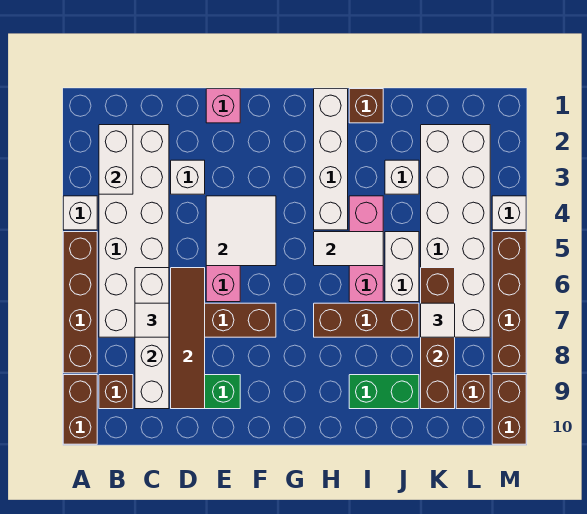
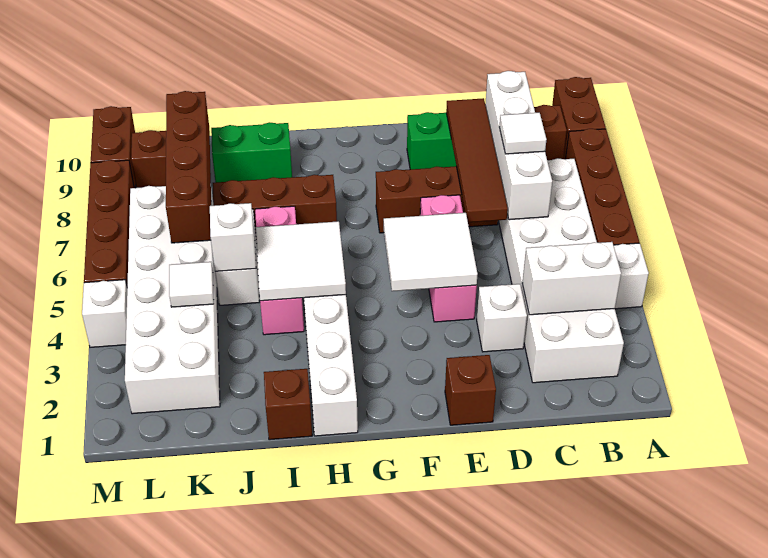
white brick B2:B3 level 2 -> white brick B3:C3 level 2
pink brick E1 level 1 -> brown brick E1 level 1
white tile H5:I5 level 2 -> white tile H4:I5 level 2
white brick J3 level 1 -> white brick J5 level 2
white tile K7 level 3 -> white tile K4 level 2

